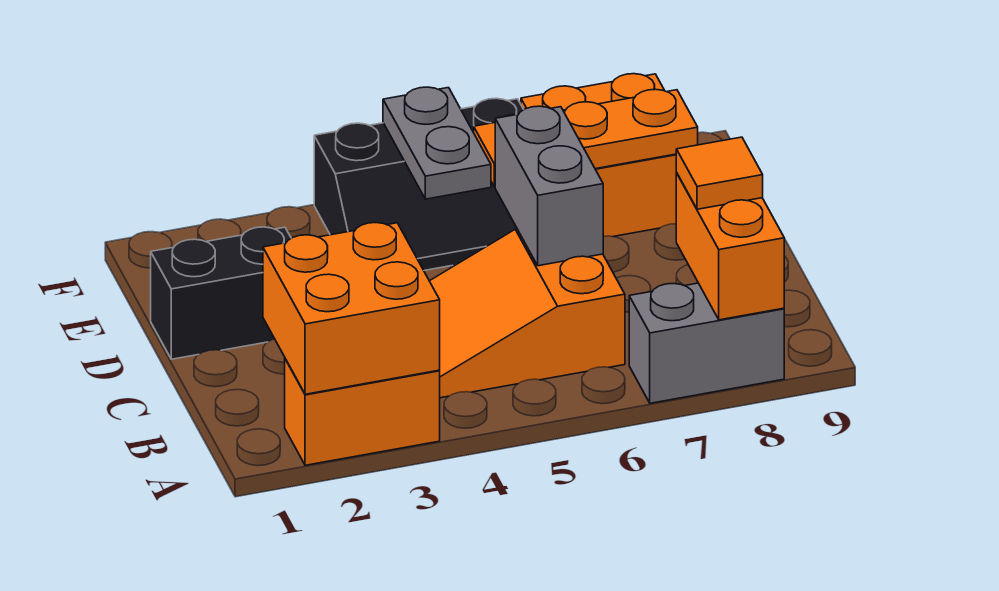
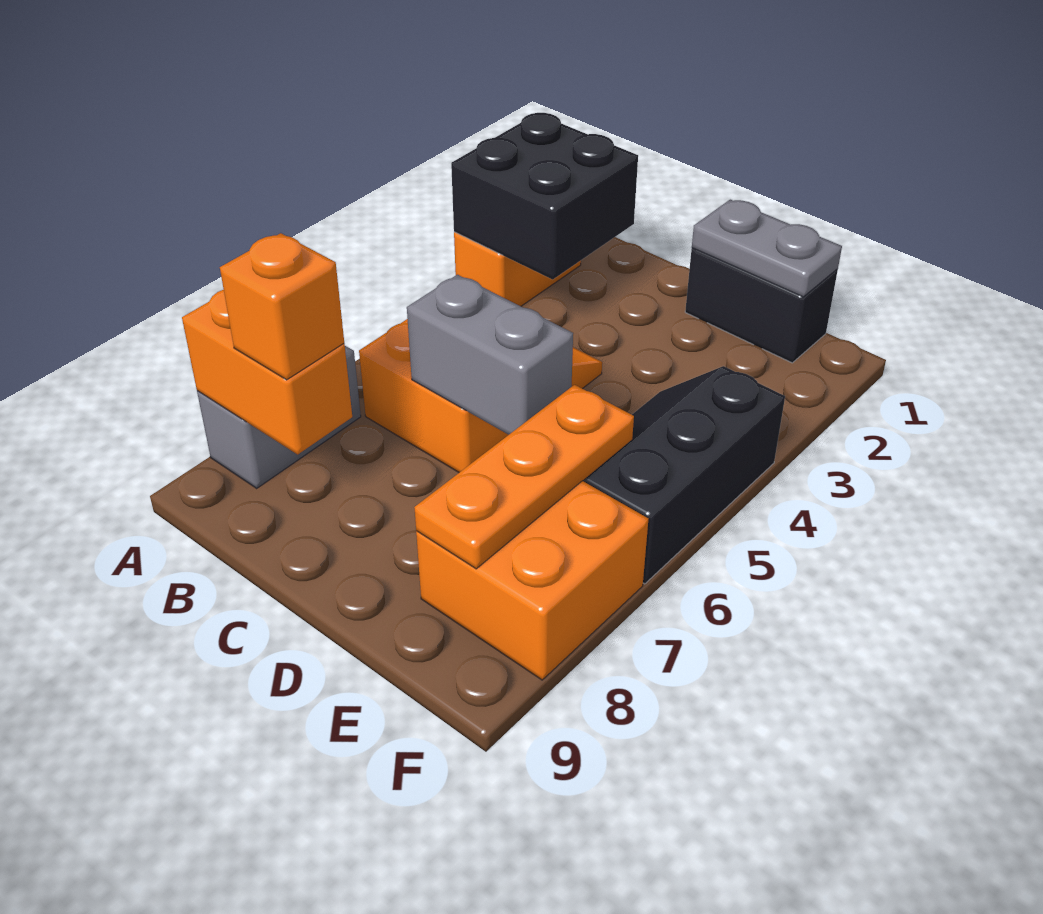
orange brick A2:B3 level 2 -> black brick A2:B3 level 2
orange tile B8 level 3 -> orange brick B8 level 3
black brick D1:D2 level 1 -> black brick D1:E1 level 1
grey plate E5:F5 level 2 -> grey plate D1:E1 level 2

